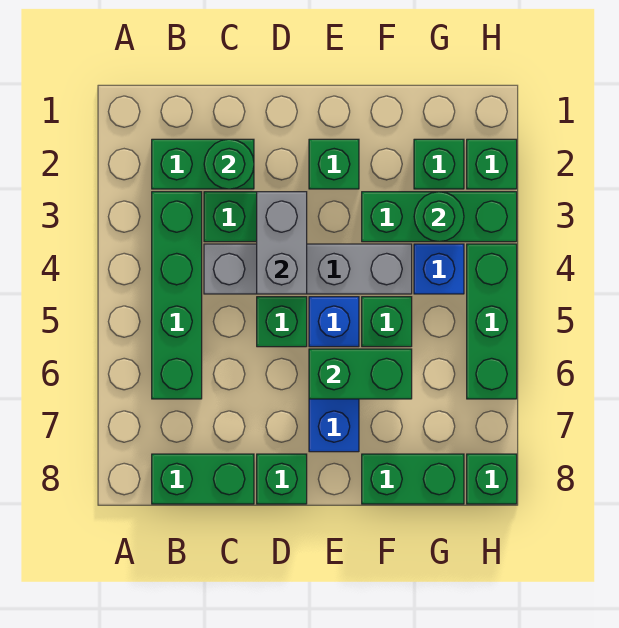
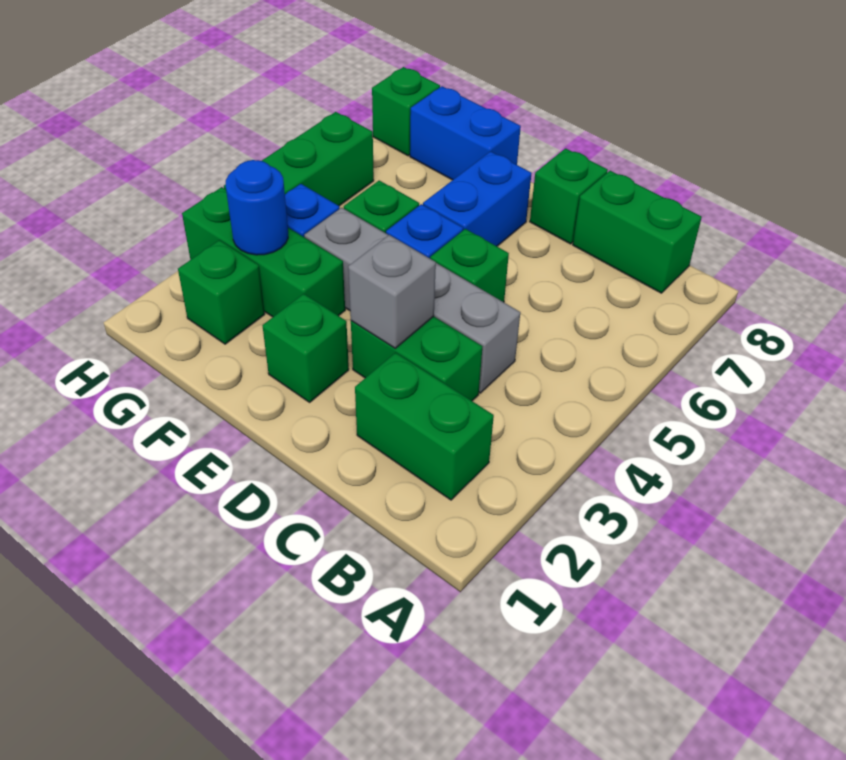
green brick B3:B6 level 1 -> none
green round brick C2 level 2 -> none
grey brick D3:D4 level 2 -> grey brick D3 level 2
green brick E6:F6 level 2 -> none
green brick F8:G8 level 1 -> blue brick F8:G8 level 1
green round brick G3 level 2 -> blue round brick G3 level 2
green brick H2 level 1 -> none

